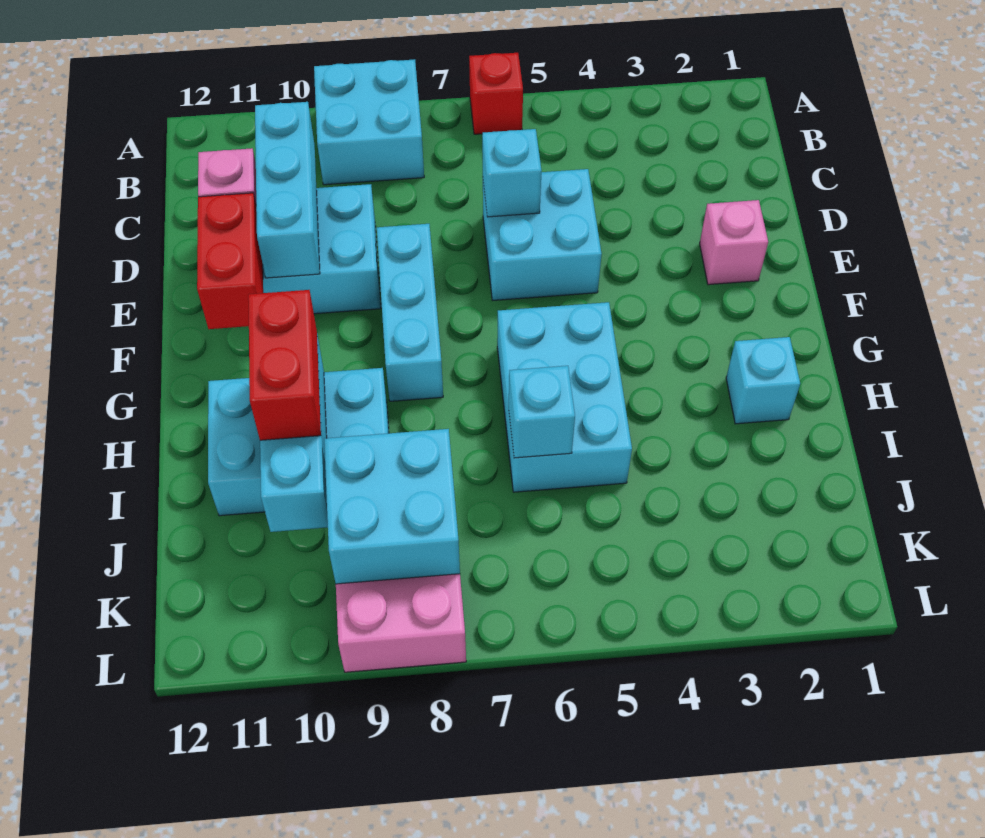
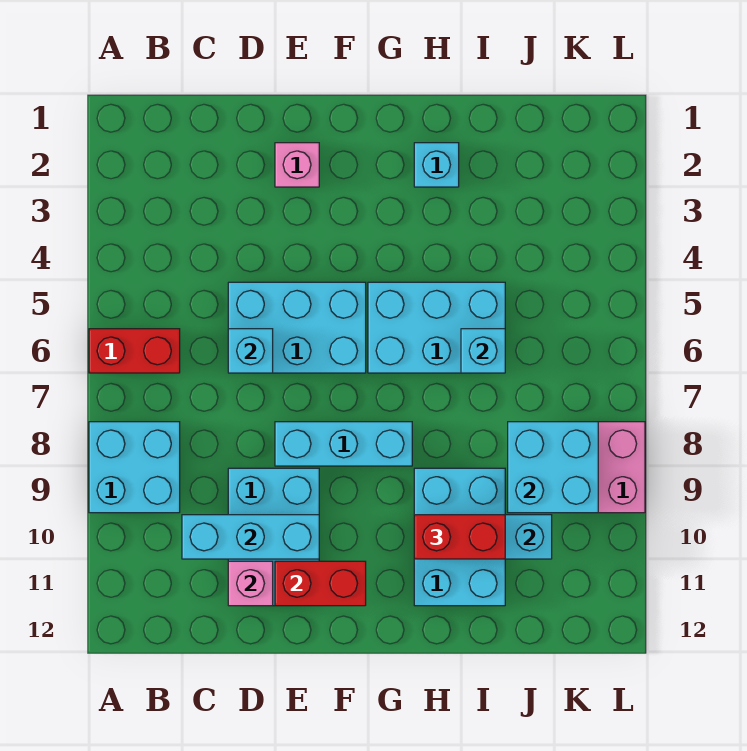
red brick A6 level 1 -> red brick A6:B6 level 1
cyan brick D5:E6 level 1 -> cyan brick D5:F6 level 1

